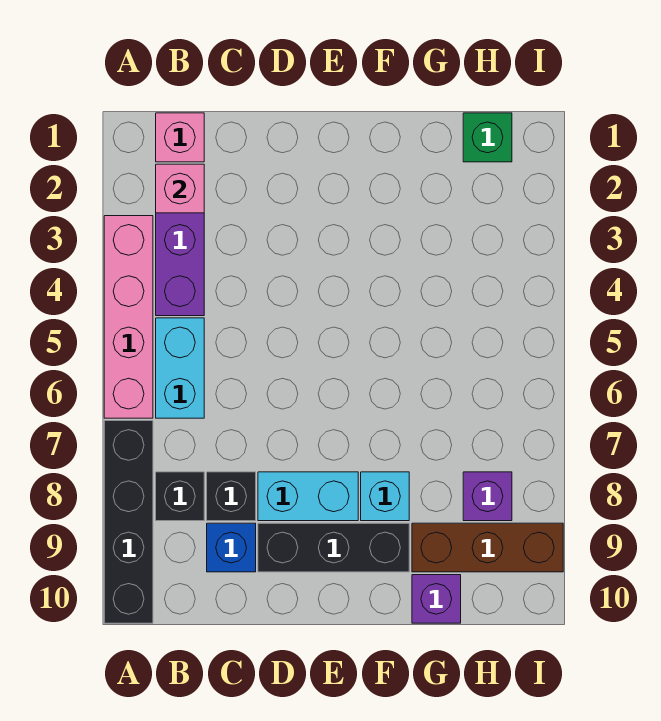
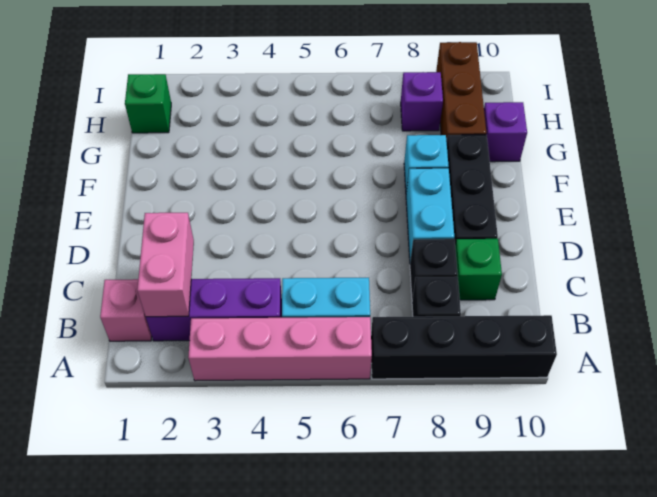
pink brick B2 level 2 -> pink brick B2:C2 level 2
blue brick C9 level 1 -> green brick C9 level 1

